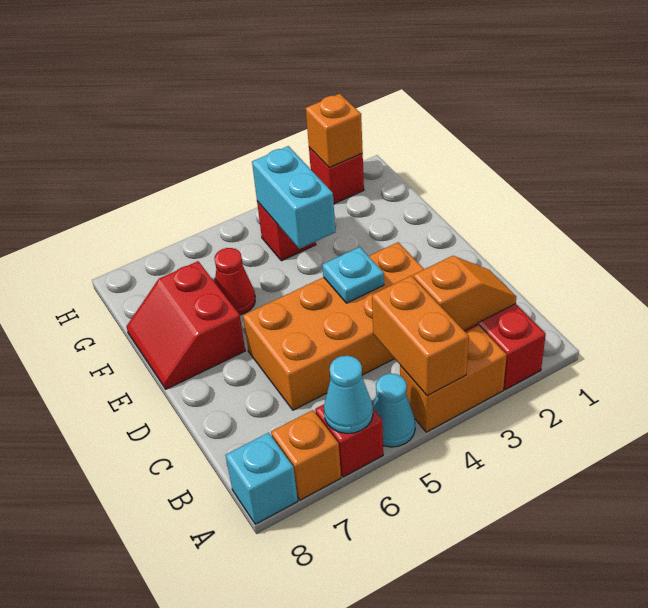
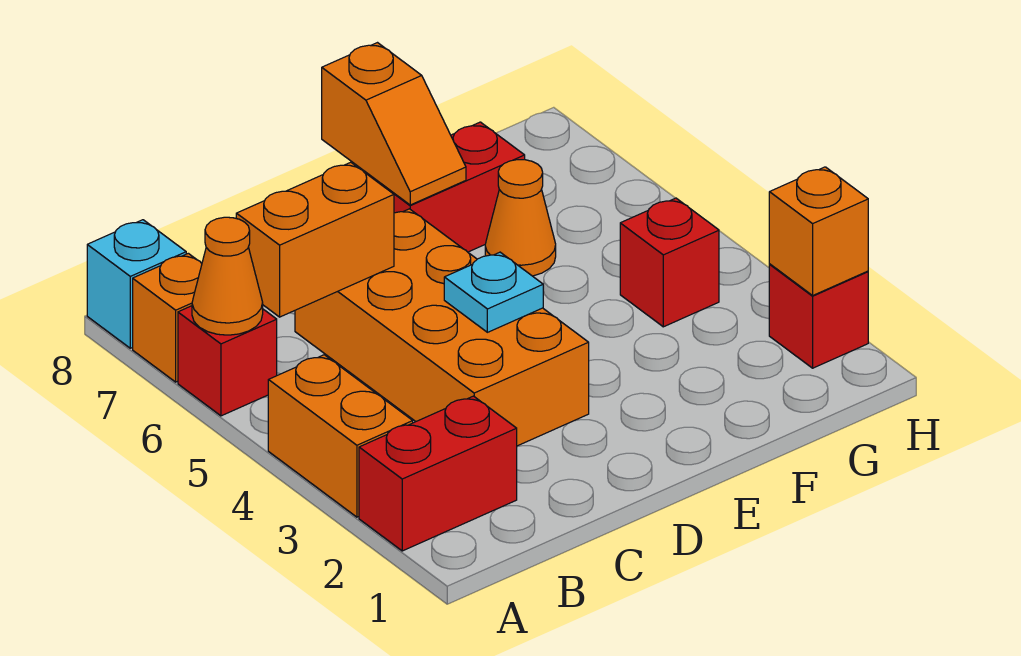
orange brick A4:B4 level 2 -> orange brick B6:C6 level 2
cyan cone A5 level 1 -> none
cyan cone A6 level 2 -> orange cone A6 level 2
orange slope B2:B3 level 2 top 3 -> orange slope E7:E8 level 2 top 8
cyan brick F4:G4 level 2 -> none
red cone F6 level 1 -> orange cone F6 level 1

